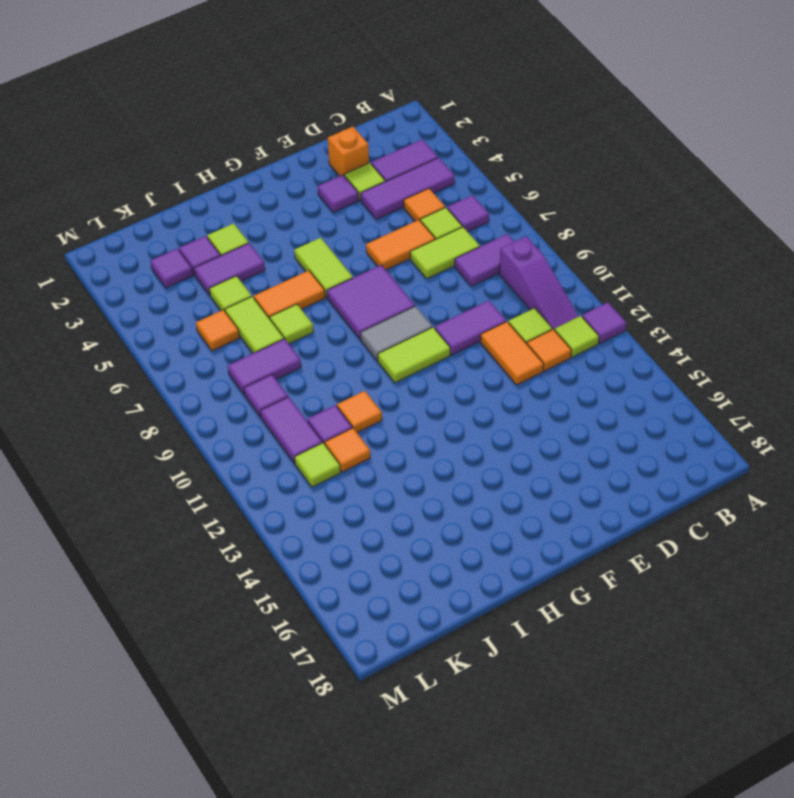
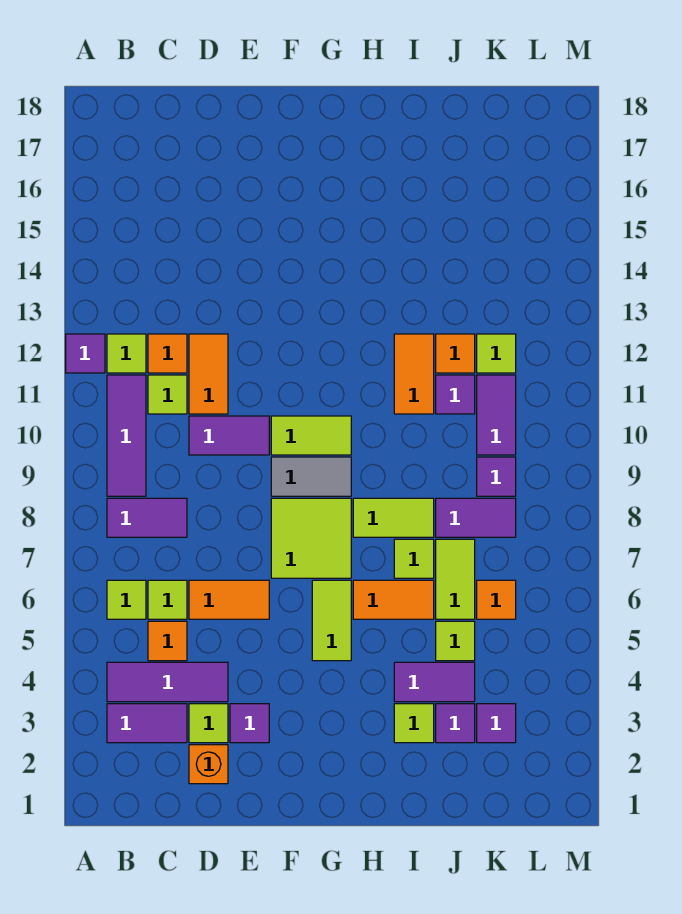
purple tile B6 level 1 -> lime tile B6 level 1
purple slope B9:B11 level 1 top 9 -> purple tile B9:B11 level 1
lime tile C7:D7 level 1 -> lime tile H8:I8 level 1
purple tile F7:G8 level 1 -> lime tile F7:G8 level 1
orange tile I11 level 1 -> orange tile I11:I12 level 1

